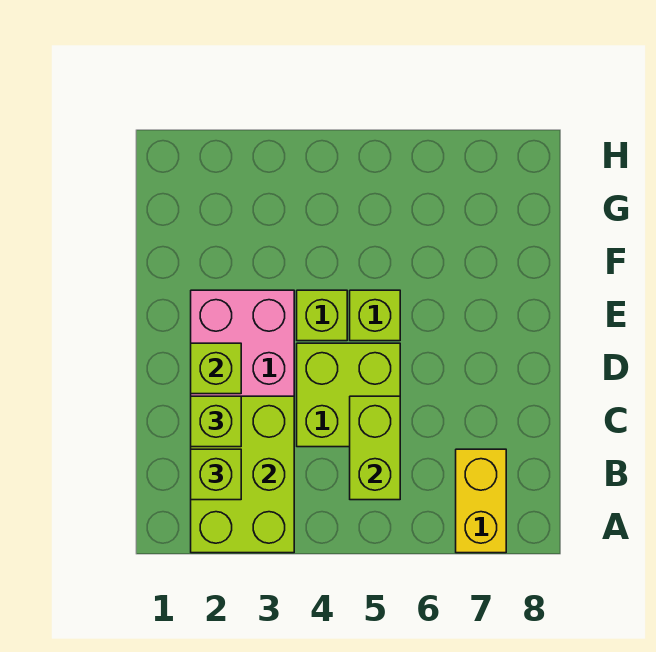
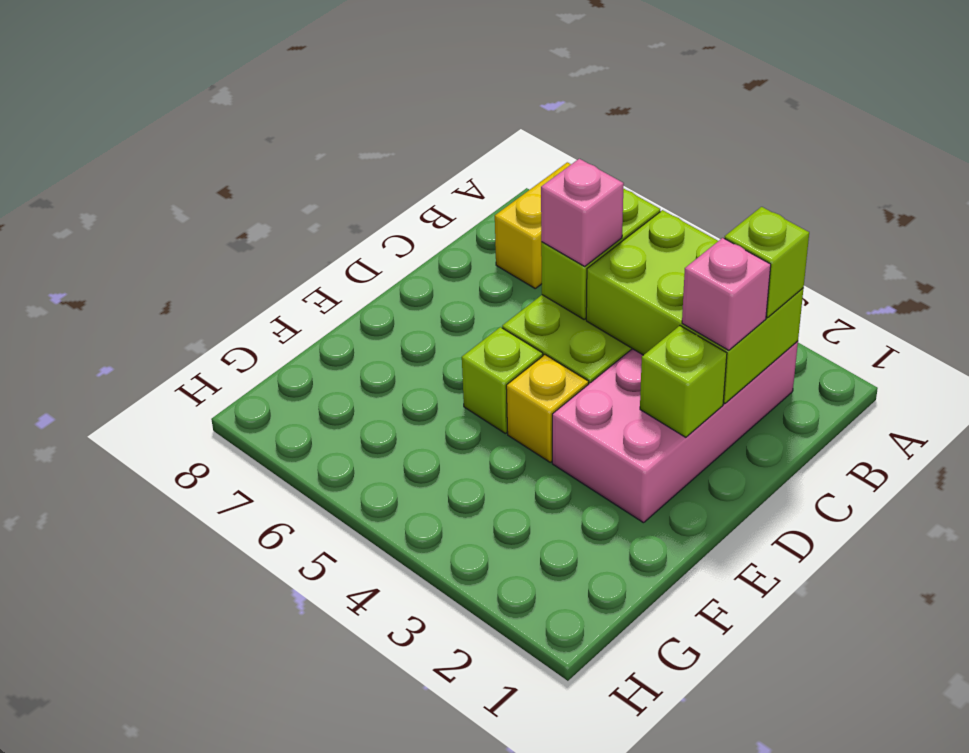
lime brick A2:C3 level 2 -> lime brick B2:C4 level 2
lime brick C2 level 3 -> pink brick C2 level 3
none -> pink brick C5 level 3
lime brick E4 level 1 -> yellow brick E4 level 1

